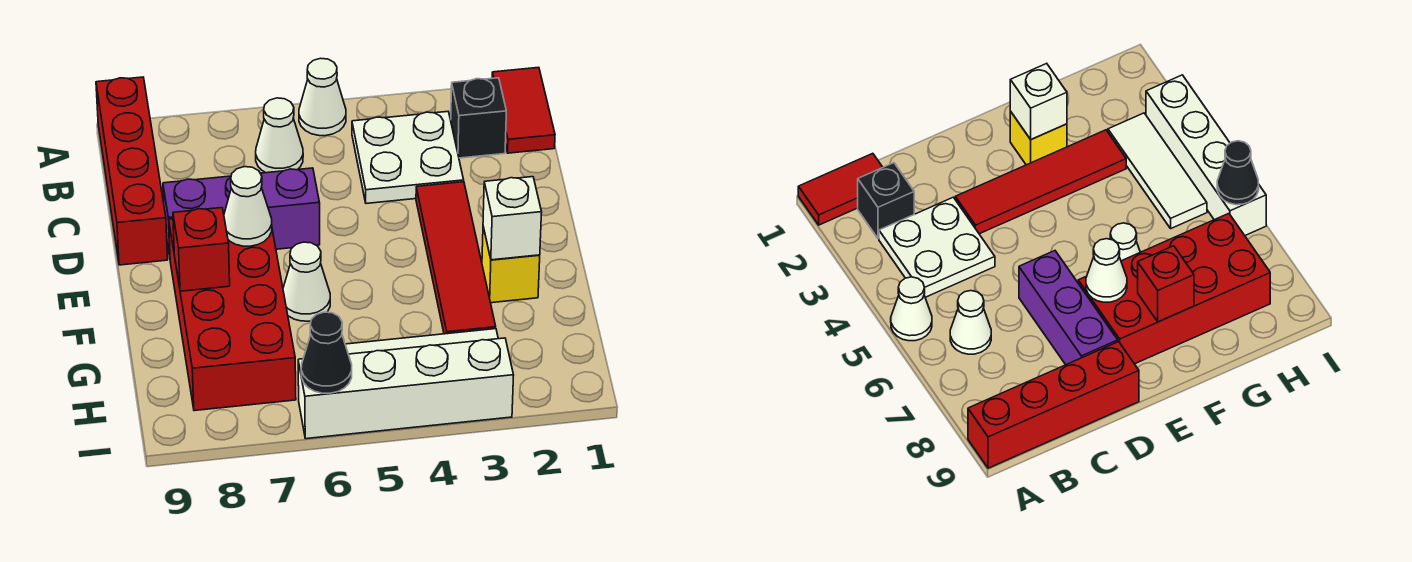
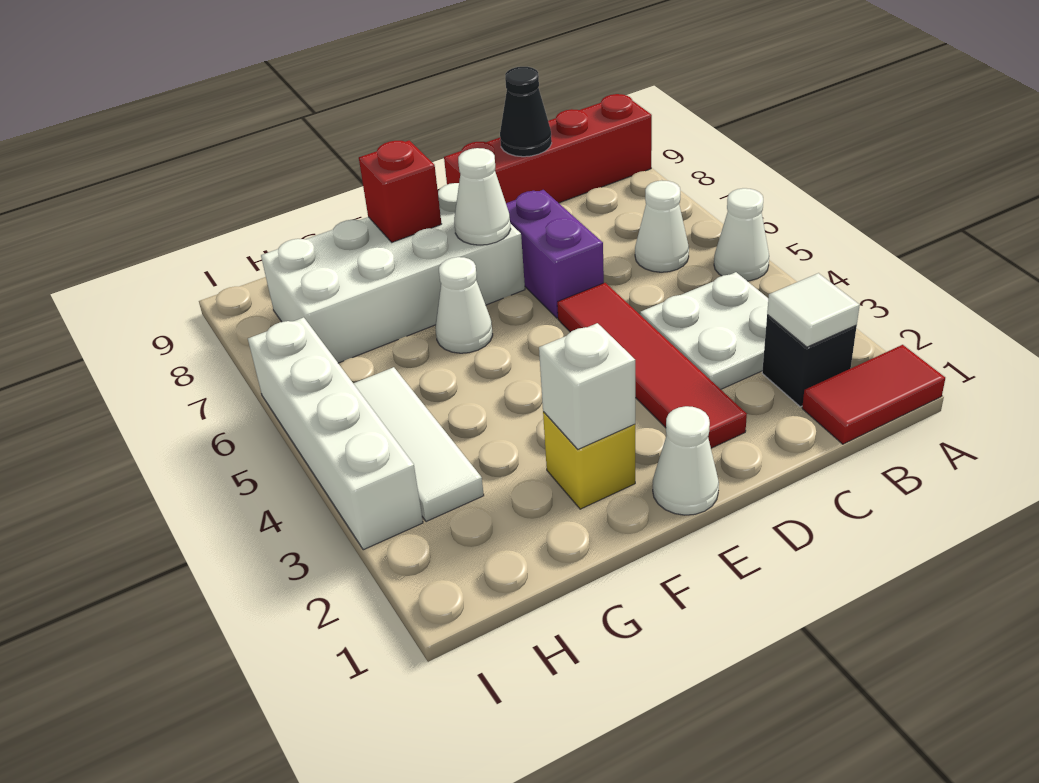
none -> white tile B2 level 2
red tile D3:G3 level 1 -> red tile D2:D5 level 1
purple brick D6:D8 level 1 -> purple brick D6:D7 level 1
none -> white cone E1 level 1
red brick E7:H8 level 1 -> white brick E7:H8 level 1
black cone I6 level 2 -> black cone C9 level 2

